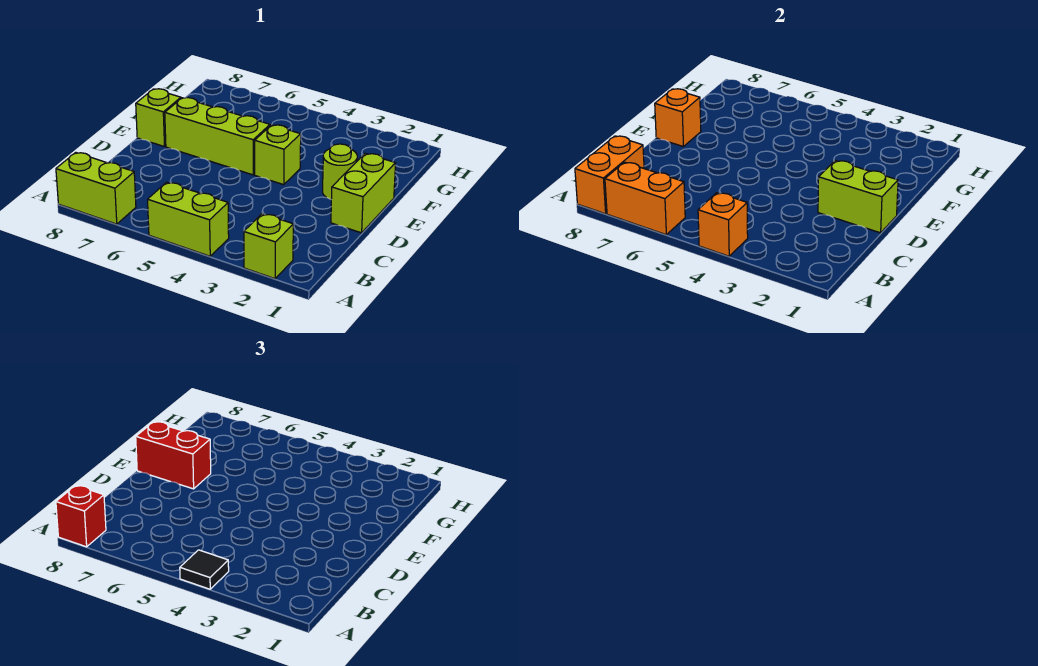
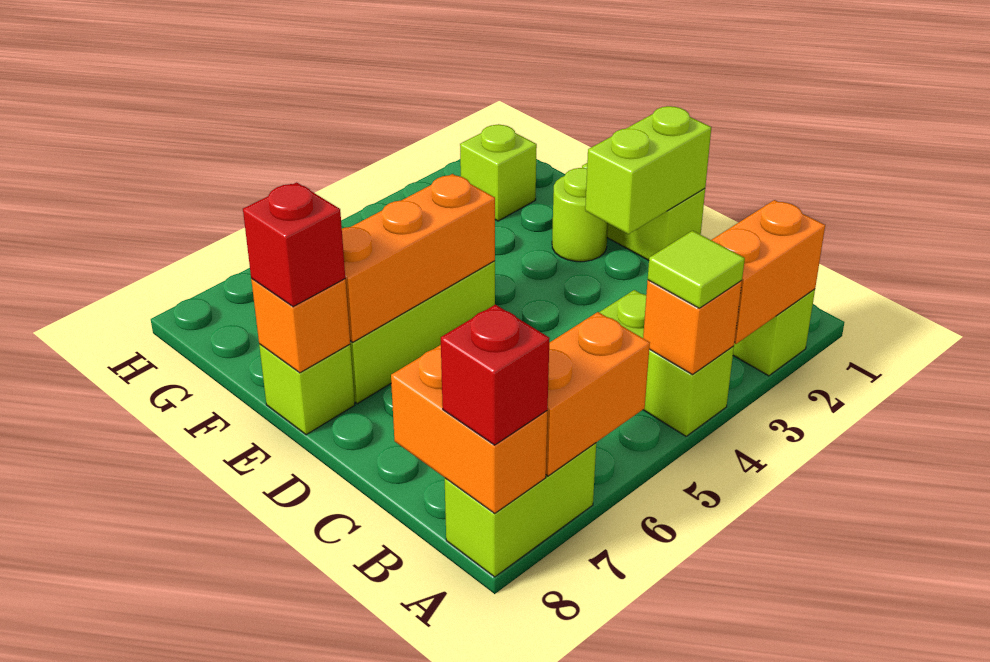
none -> orange brick A2:A3 level 2
lime brick A4:A5 level 1 -> lime brick A4:B4 level 1
black tile A4 level 3 -> lime tile A4 level 3
lime brick E4 level 1 -> lime brick G2 level 1
none -> orange brick E5:E7 level 2
red brick E7:E8 level 3 -> red brick E8 level 3

